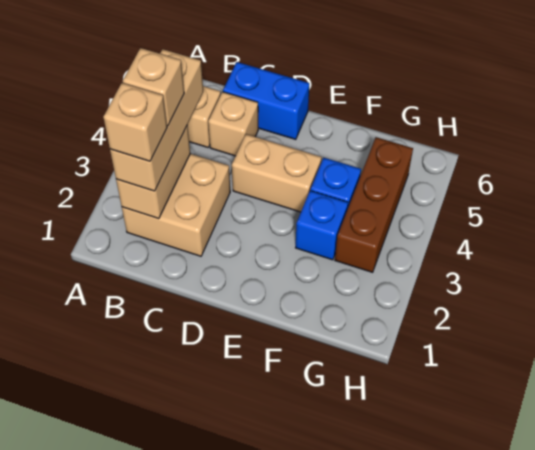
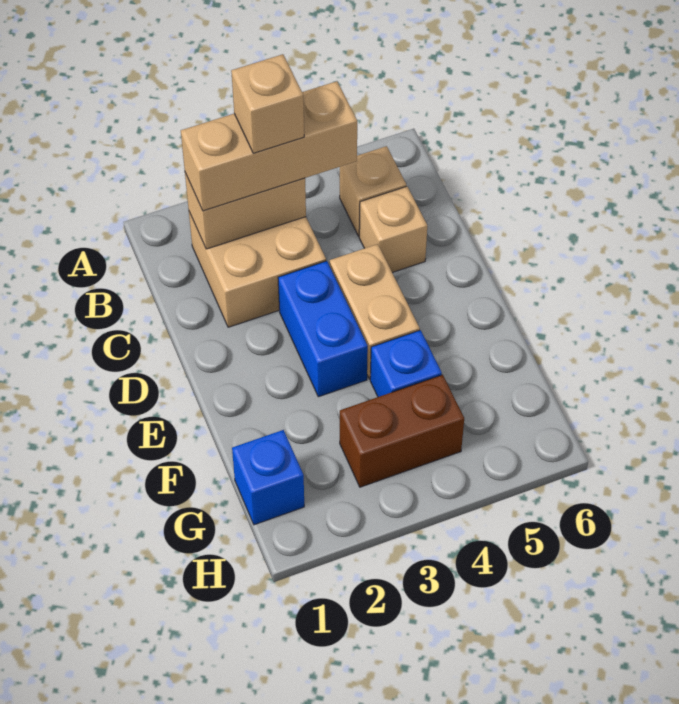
tan brick B2 level 4 -> none
blue brick C6:D6 level 1 -> blue brick D3:E3 level 1
blue brick F3 level 1 -> blue brick G1 level 1
brown brick G3:G5 level 1 -> brown brick G3:G4 level 1

